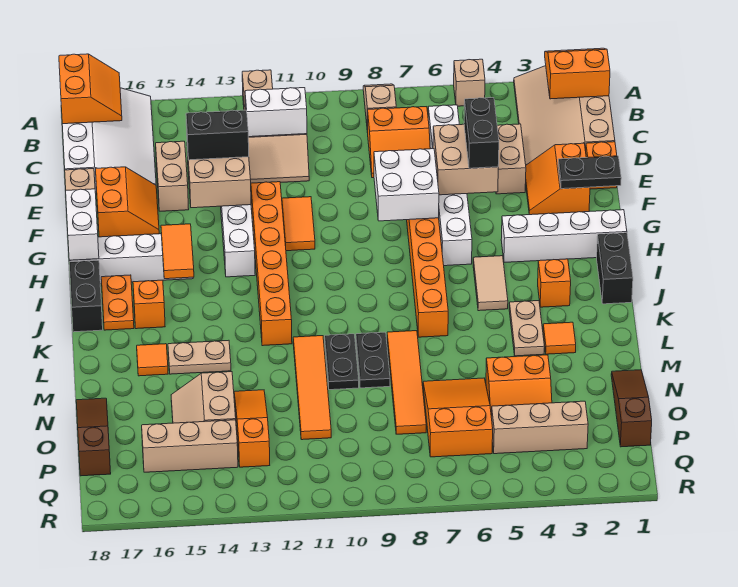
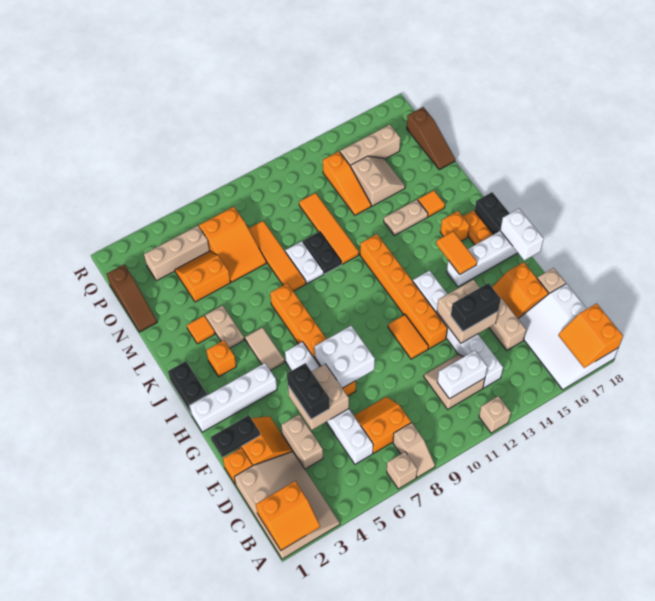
tan brick A5 level 1 -> tan brick A7 level 1
black plate L9:M9 level 1 -> white plate L9:M9 level 1

